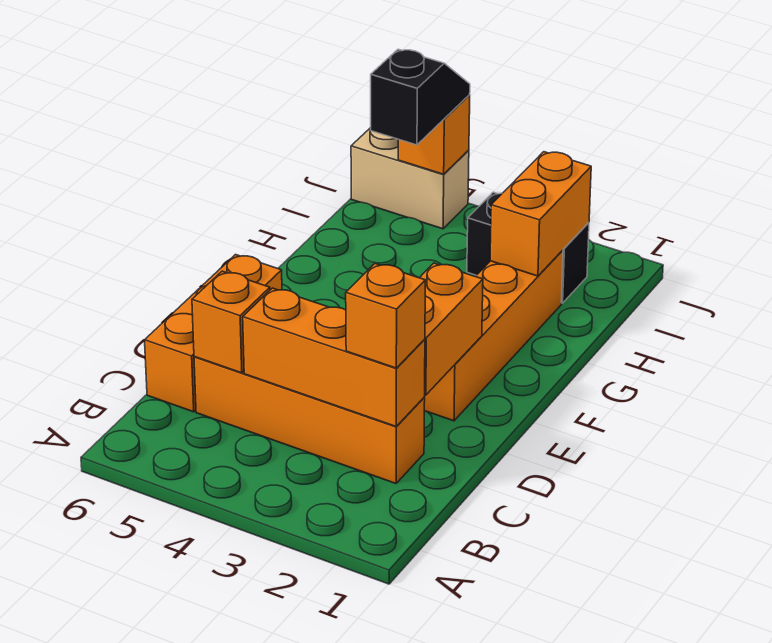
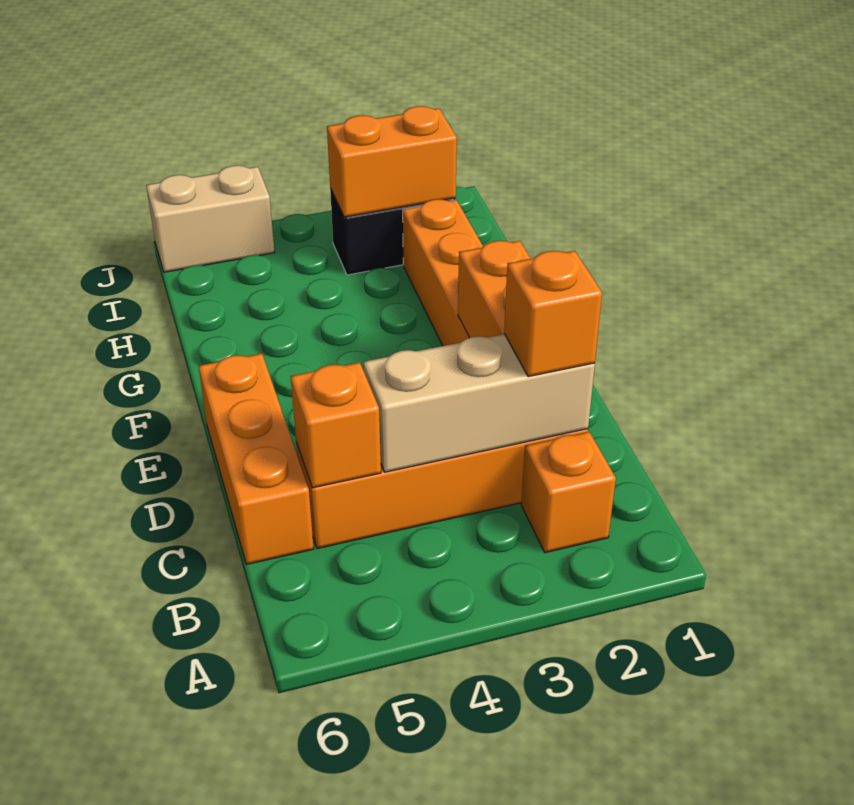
orange brick C2:C4 level 2 -> tan brick C2:C4 level 2
orange brick H2:I2 level 2 -> orange brick I2:I3 level 2
black slope I5:J5 level 3 top I -> none
orange brick J5 level 2 -> orange brick B2 level 1

